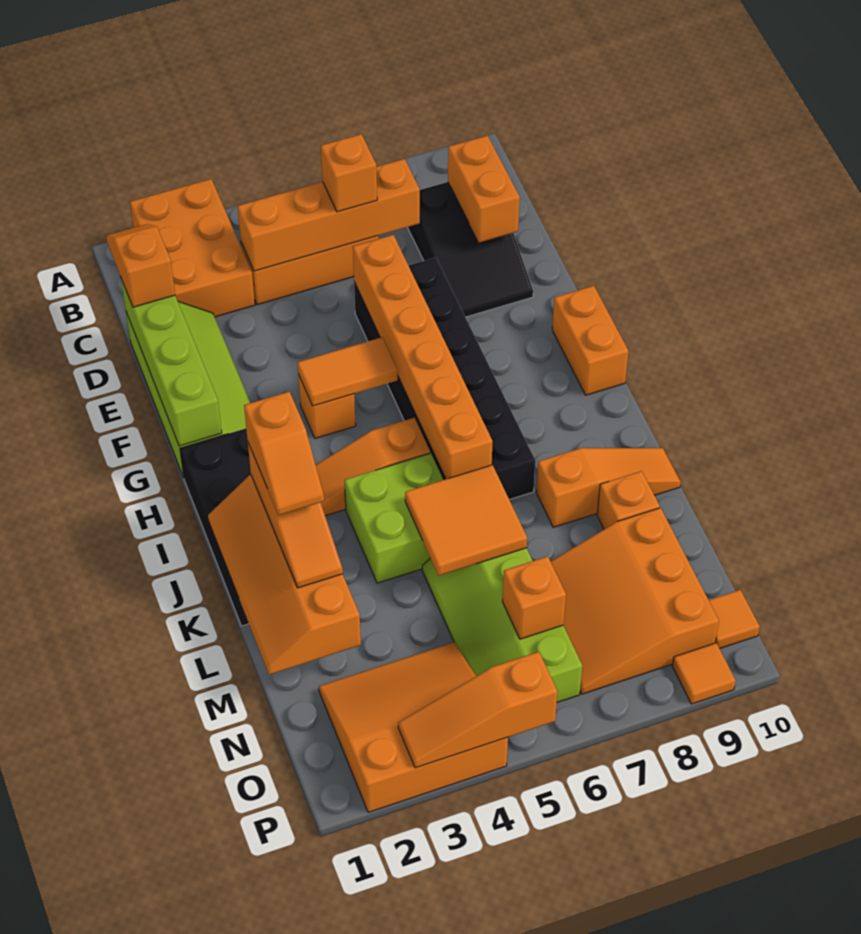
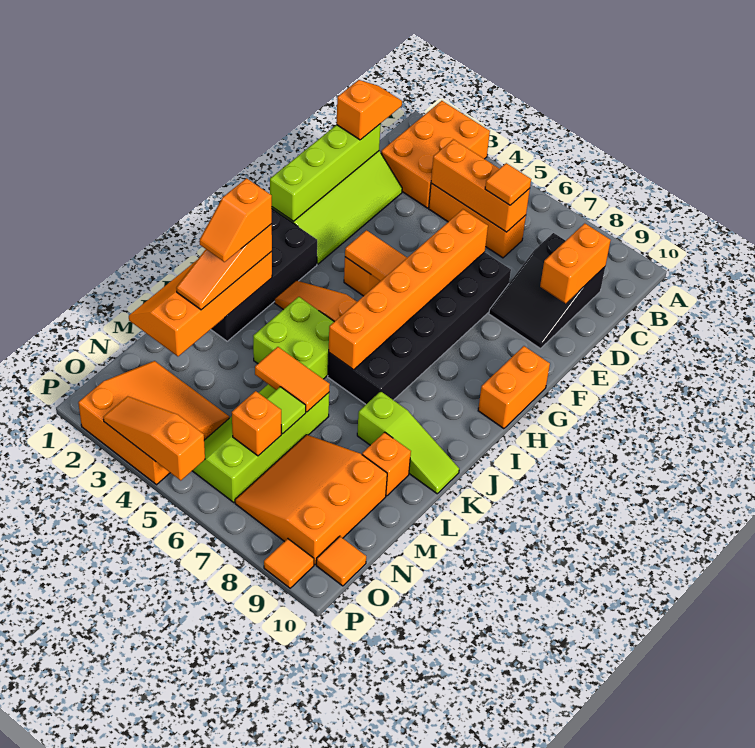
orange brick C4:C7 level 2 -> orange brick C4:C6 level 2
orange brick C6 level 3 -> orange tile C6 level 3
orange tile K5:L6 level 2 -> orange tile L5:L6 level 2
orange slope K8:K10 level 1 top 8 -> lime slope K8:K10 level 1 top 8
none -> lime tile M6 level 2

